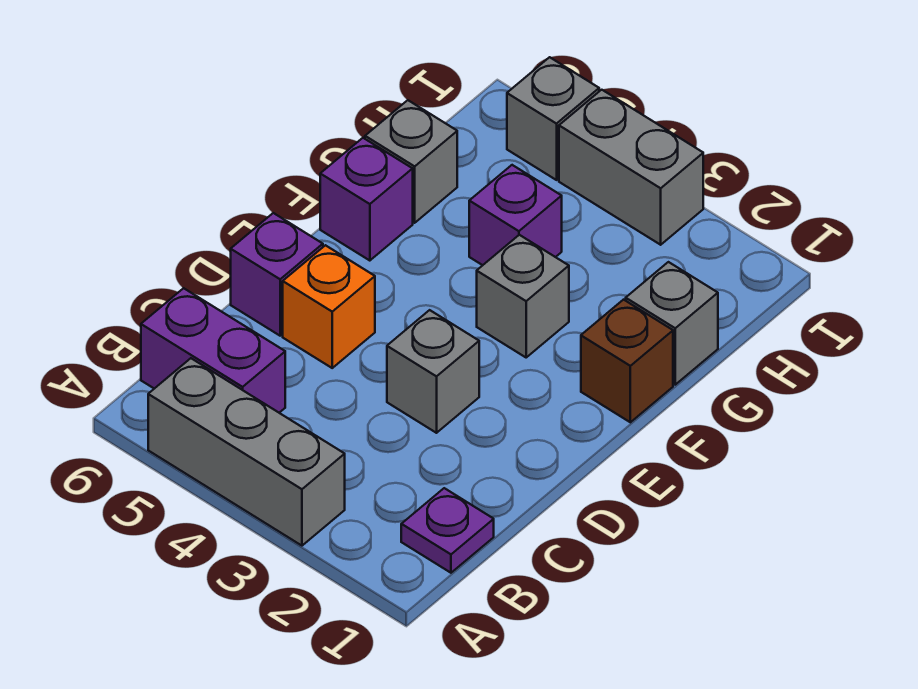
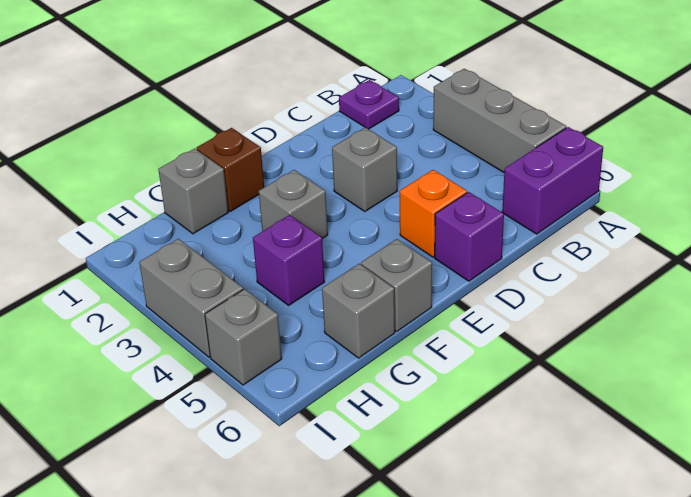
purple brick B5:B6 level 1 -> purple brick A6:B6 level 1
purple brick F6 level 1 -> grey brick F6 level 1

